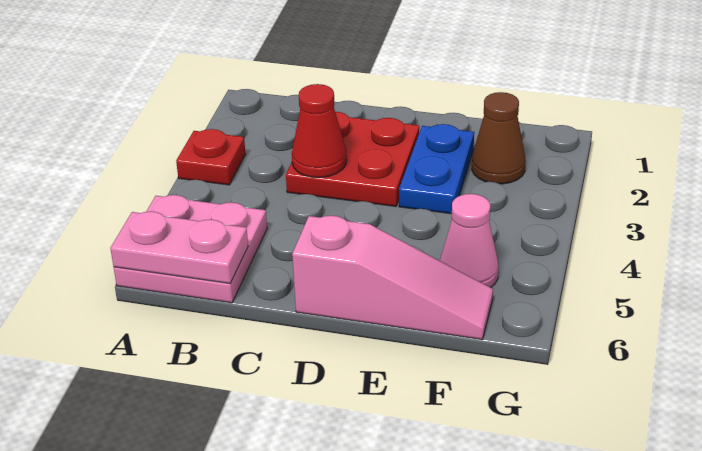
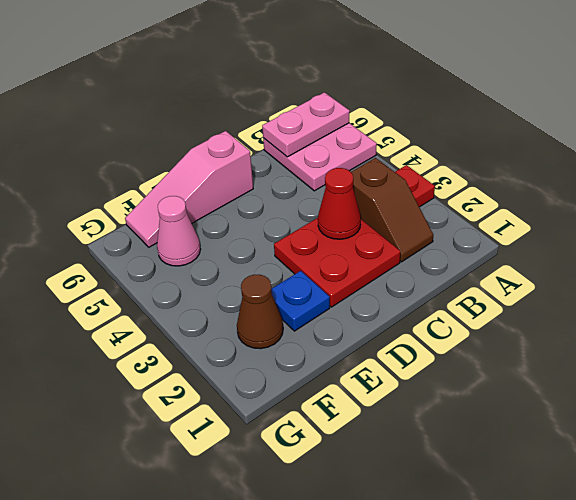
none -> brown slope B2:B3 level 1 top 3
blue plate E2:E3 level 1 -> blue plate E2 level 1

